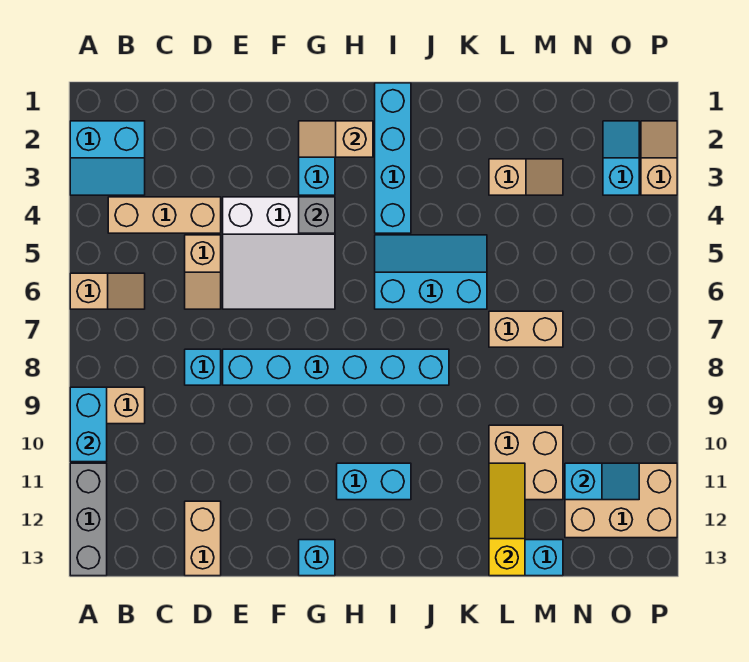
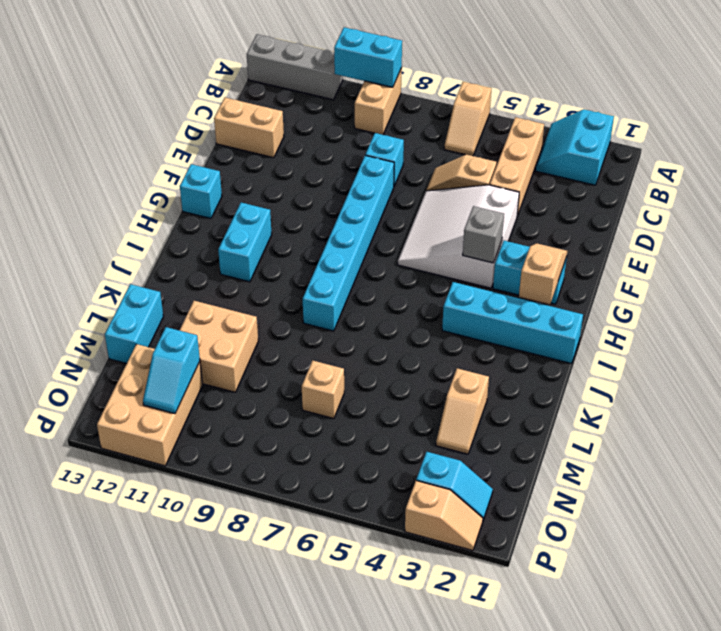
cyan slope I5:K6 level 1 top 6 -> none
tan brick L7:M7 level 1 -> tan brick M7 level 1
yellow slope L11:L13 level 2 top 13 -> none

